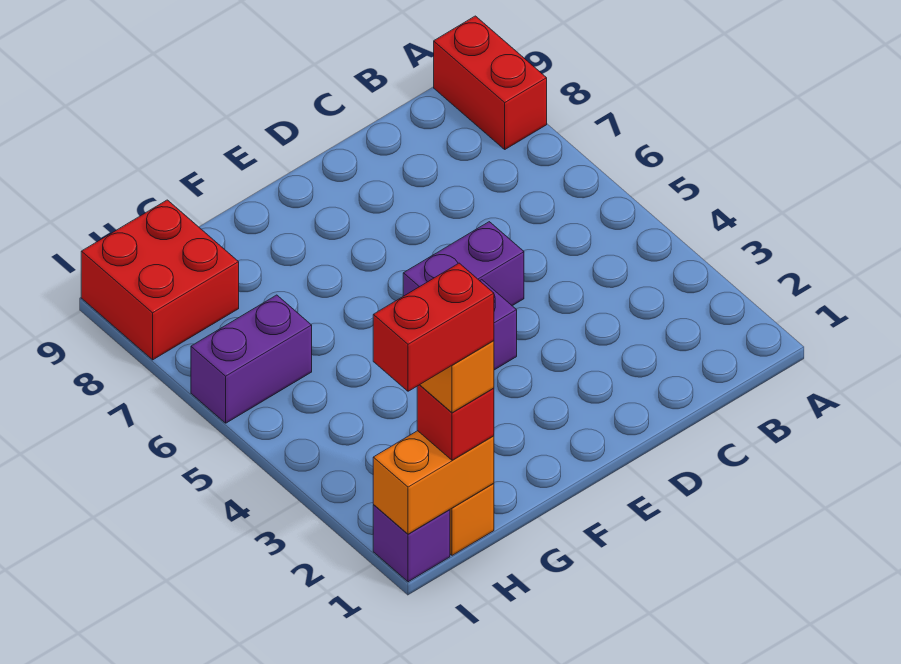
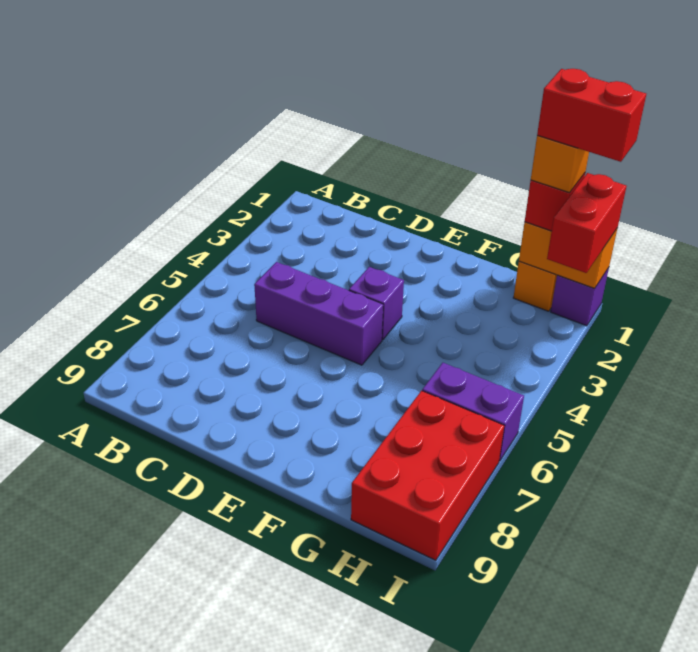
red brick A8:A9 level 1 -> red brick I1:I2 level 3
purple brick D5:E5 level 1 -> purple brick C5:E5 level 1
red brick H8:I9 level 1 -> red brick H7:I9 level 1

